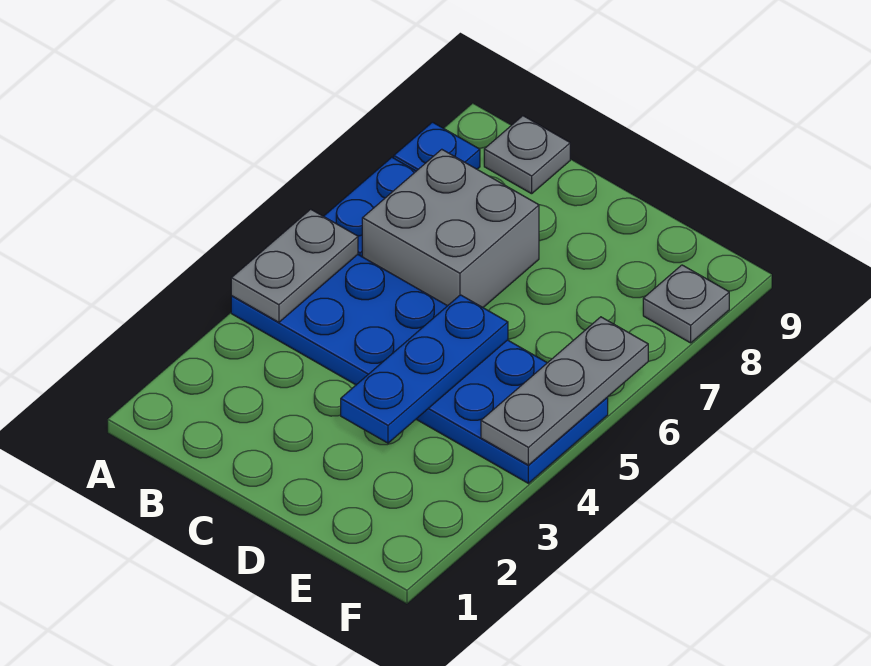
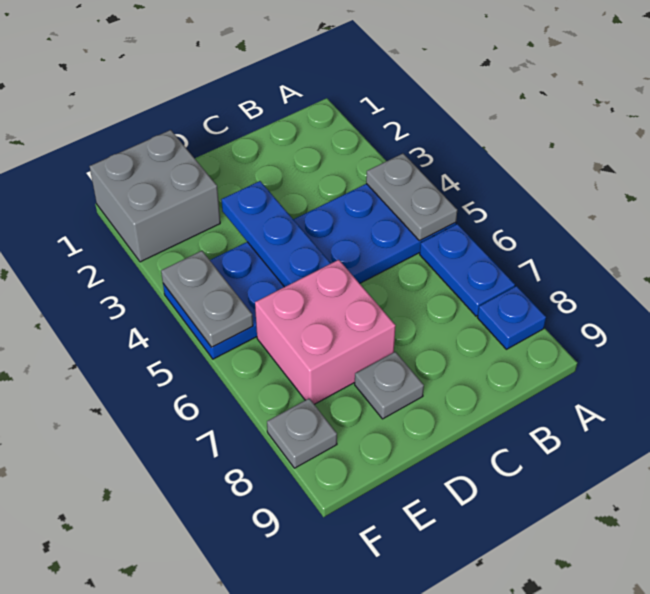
grey brick B6:C7 level 1 -> grey brick E1:F2 level 1
grey plate B9 level 1 -> grey plate D8 level 1
none -> pink brick D6:E7 level 1
grey plate F4:F6 level 2 -> grey plate F4:F5 level 2

